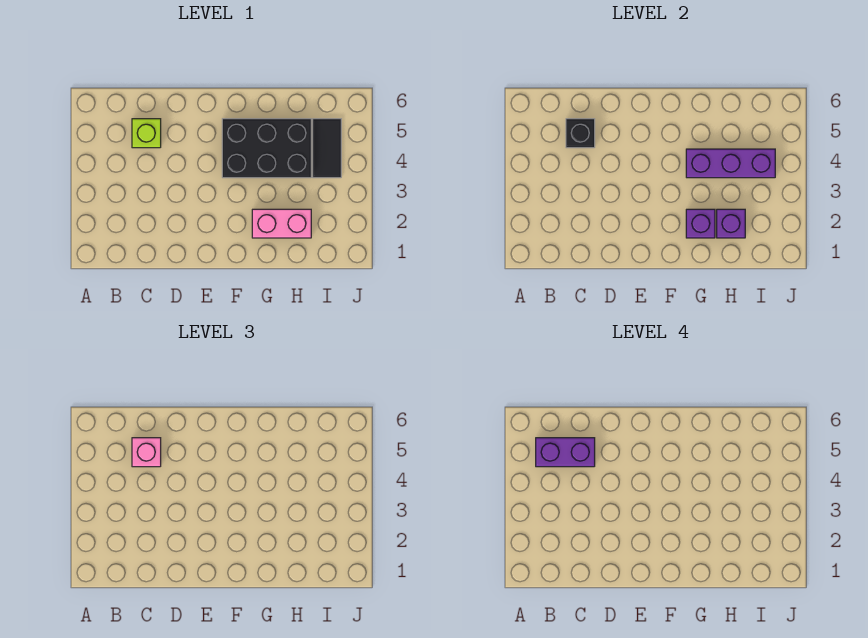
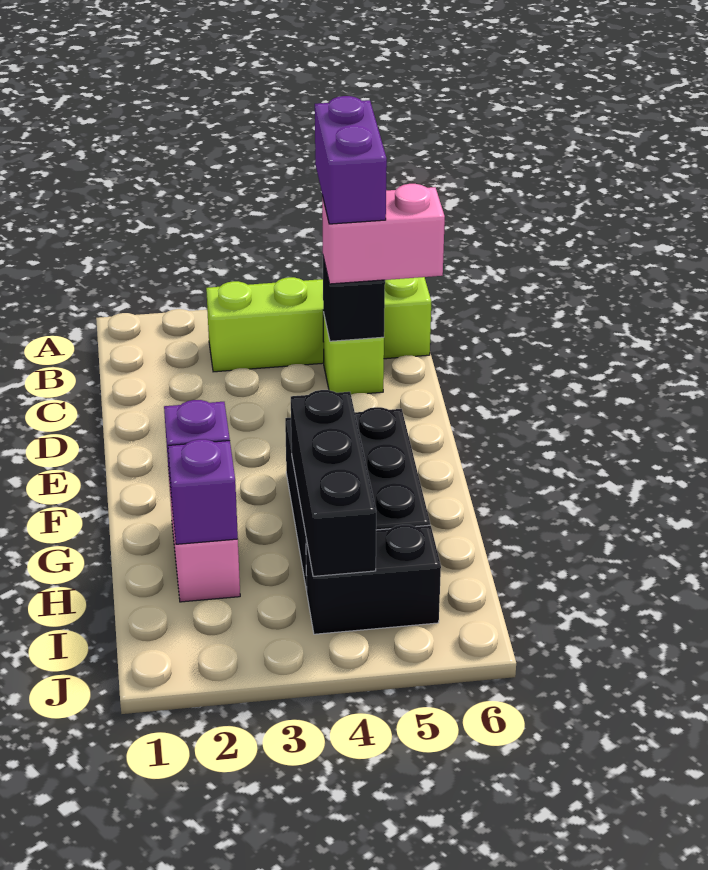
none -> lime brick B3:B6 level 1
pink brick C5 level 3 -> pink brick C5:C6 level 3
purple brick G4:I4 level 2 -> black brick G4:I4 level 2
black tile I4:I5 level 1 -> black brick I4:I5 level 1

